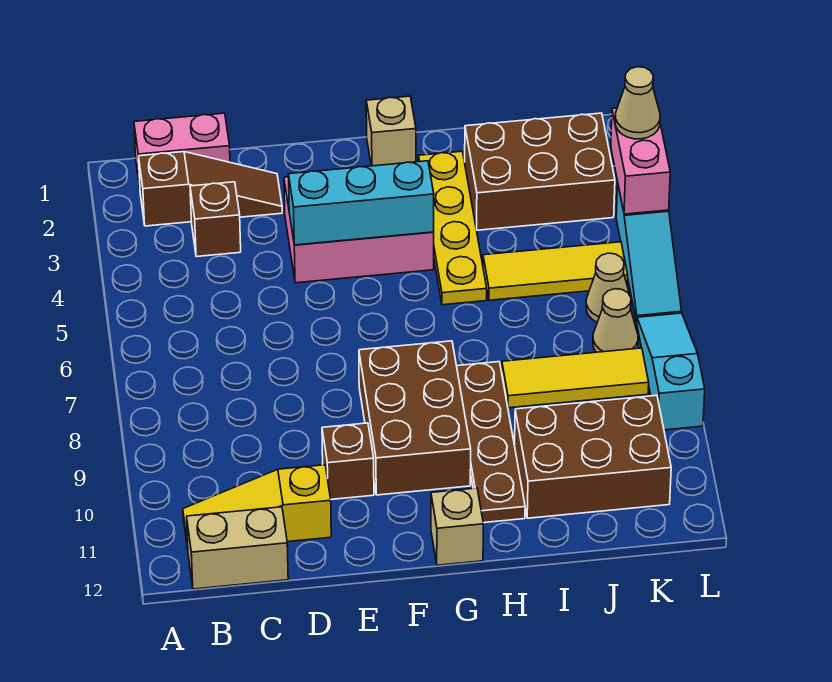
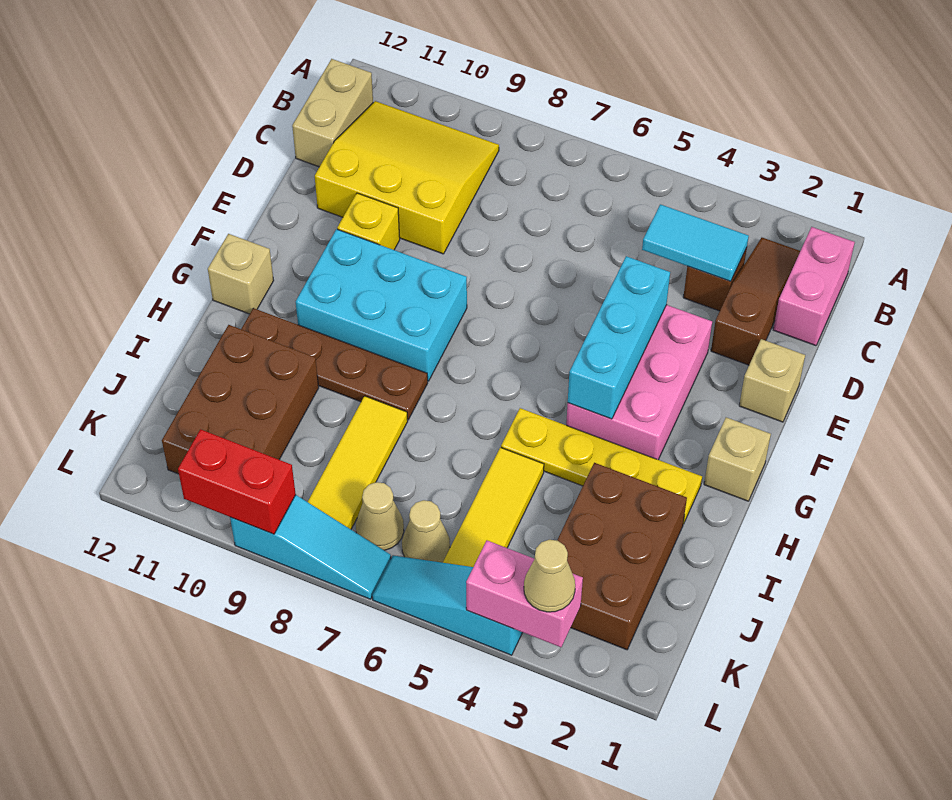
brown slope B2:D2 level 1 top B -> brown slope B2:D2 level 1 top D
yellow slope B11:D11 level 1 top D -> yellow slope B9:D11 level 1 top D
none -> cyan tile C3:C4 level 2
none -> tan brick E1 level 1
brown brick E10 level 1 -> yellow brick E10 level 1
brown brick F8:G10 level 1 -> cyan brick F8:G10 level 1
none -> red brick L9:L10 level 2

